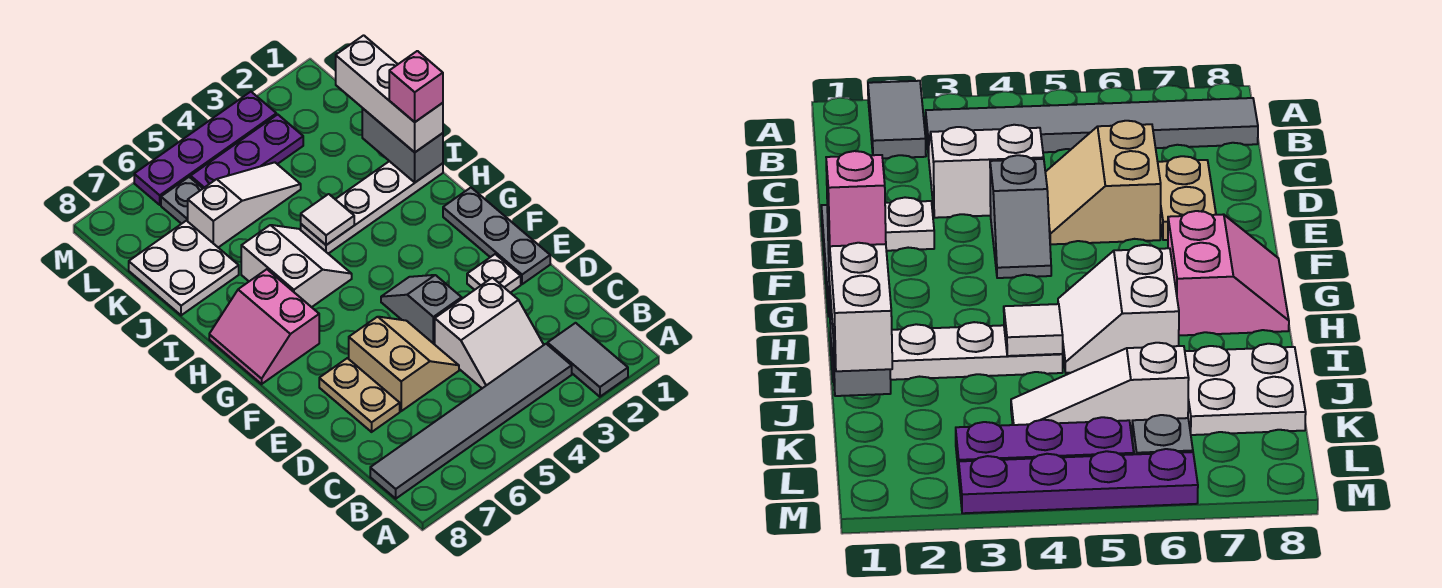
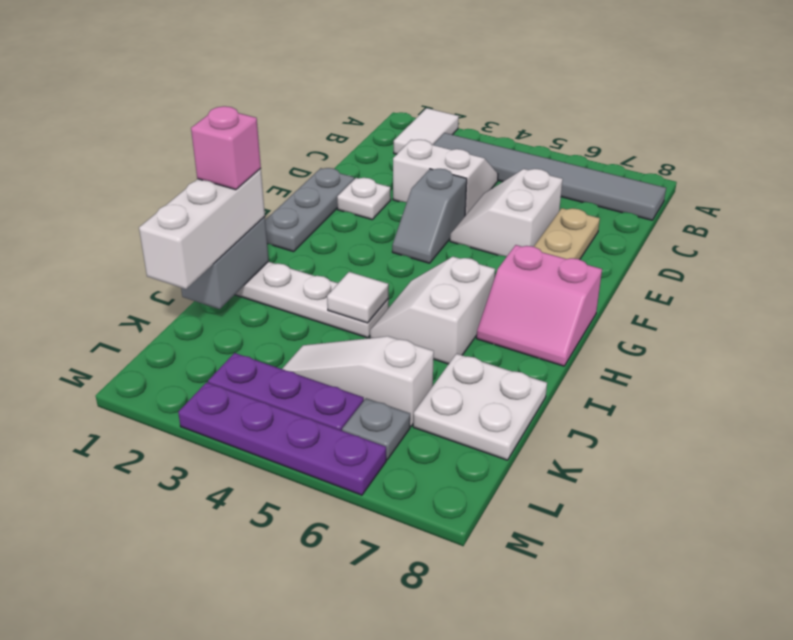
grey tile A2:B2 level 1 -> white tile A2:B2 level 1
tan slope D5:E6 level 1 top 6 -> white slope D5:E6 level 1 top 6
pink slope G7:H8 level 1 top 7 -> pink slope G7:H8 level 1 top G

